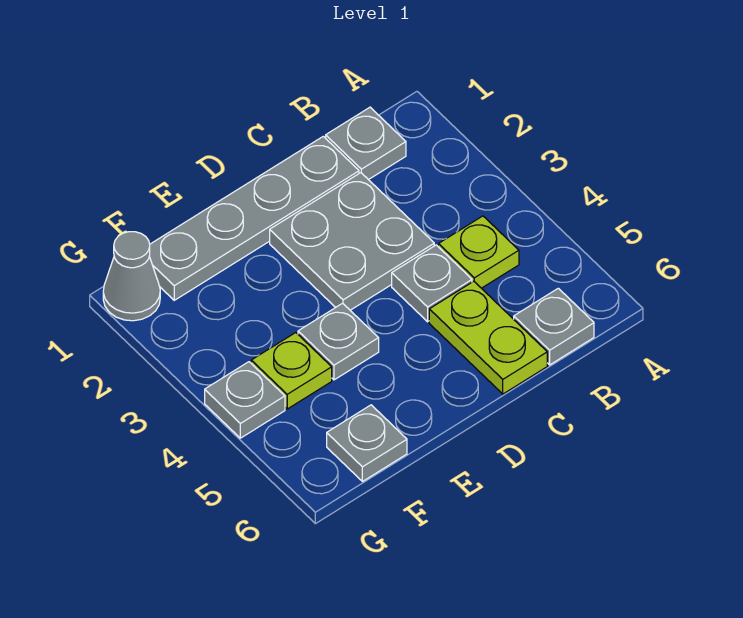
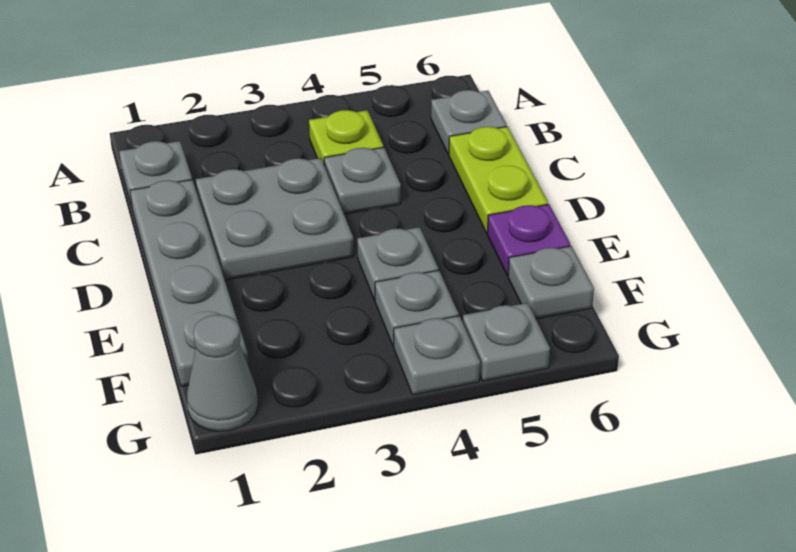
lime plate C5:C6 level 1 -> lime plate C6:D6 level 1
none -> purple plate E6 level 1
lime plate F4 level 1 -> grey plate F4 level 1
none -> grey plate G5 level 1

